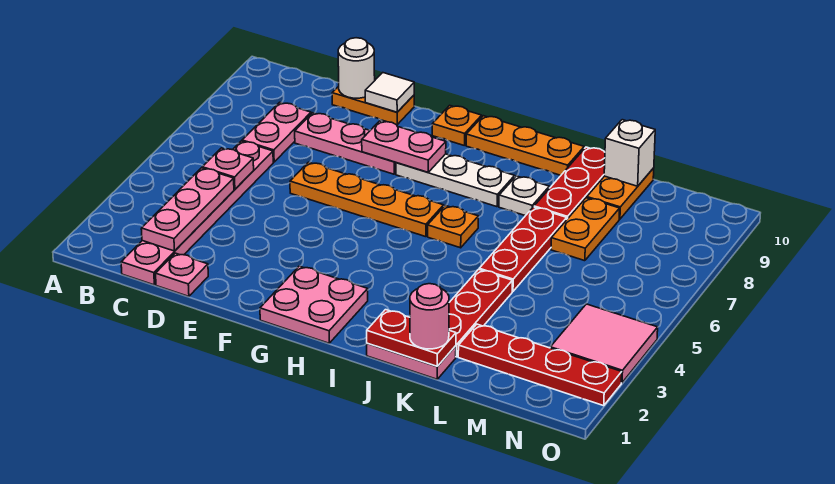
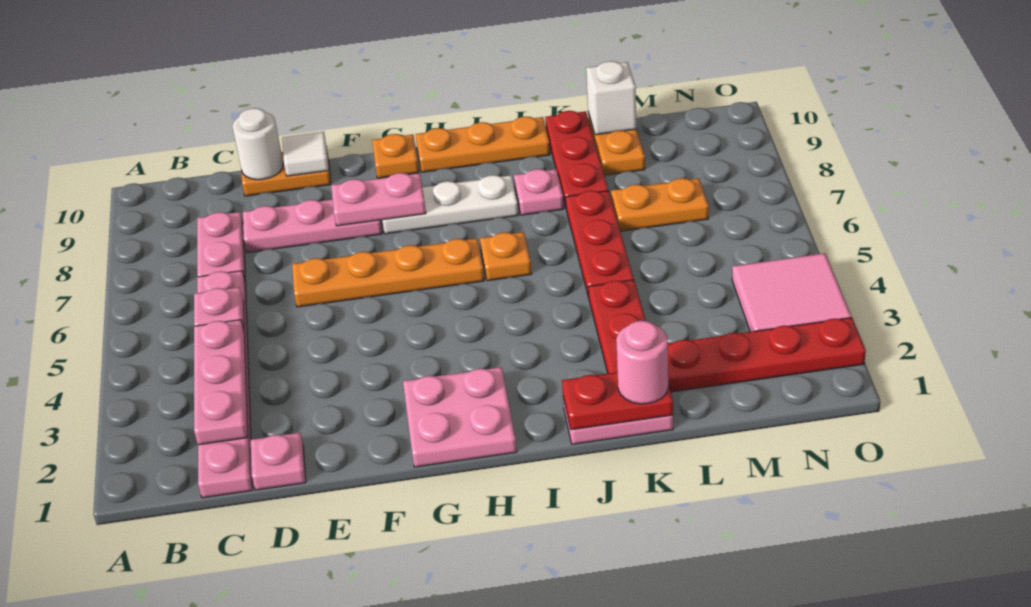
white plate J8 level 1 -> pink plate J8 level 1
orange plate L7:L8 level 1 -> orange plate L7:M7 level 1

